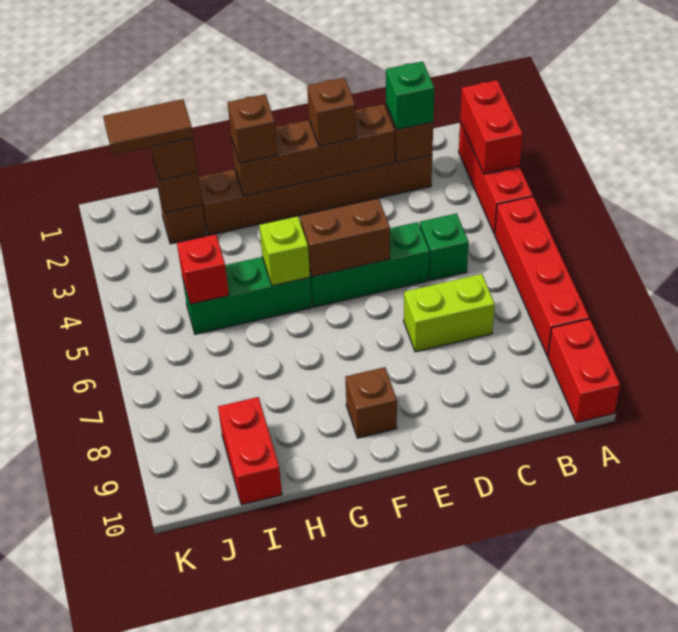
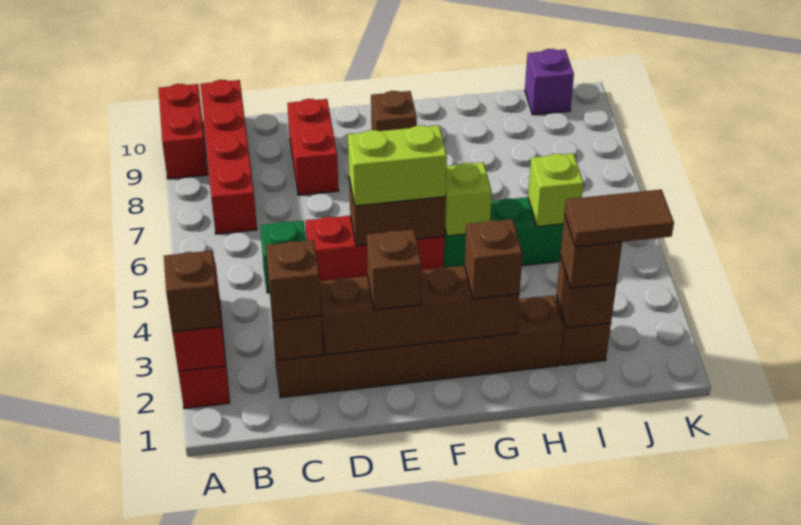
none -> brown brick A2 level 3
red brick A5:A8 level 1 -> red brick B7:B10 level 1
green brick C2 level 3 -> brown brick C2 level 3
lime brick C7:D7 level 1 -> lime brick E5:F5 level 3
green brick D5:F5 level 1 -> red brick D5:F5 level 1
red brick I5 level 2 -> lime brick I5 level 2
red brick I9:I10 level 1 -> red brick D8:D9 level 1
none -> purple brick J10 level 1

